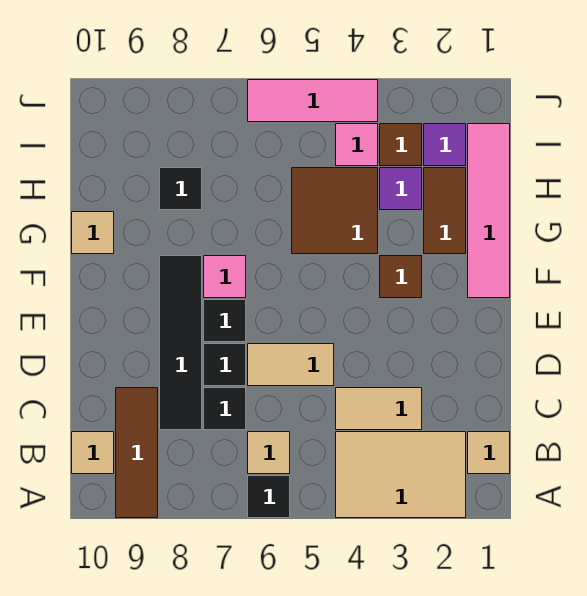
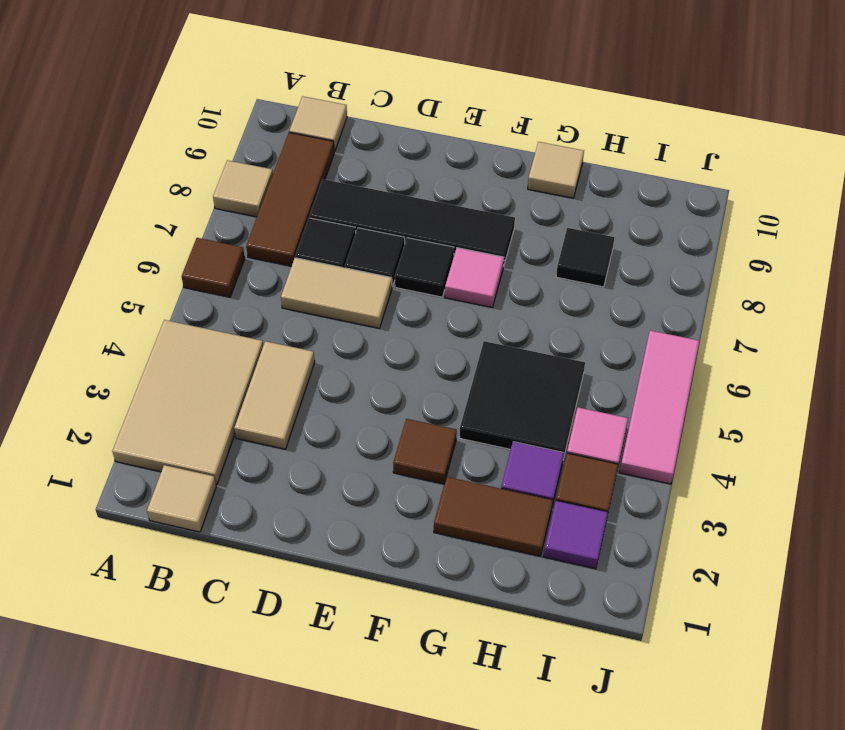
black tile A6 level 1 -> brown tile A6 level 1
brown tile A9:C9 level 1 -> brown tile B7:B9 level 1
tan tile B6 level 1 -> tan tile A8 level 1
tan tile D5:D6 level 1 -> tan tile C6:D6 level 1
pink tile F1:I1 level 1 -> none
brown tile G4:H5 level 1 -> black tile G4:H5 level 1

